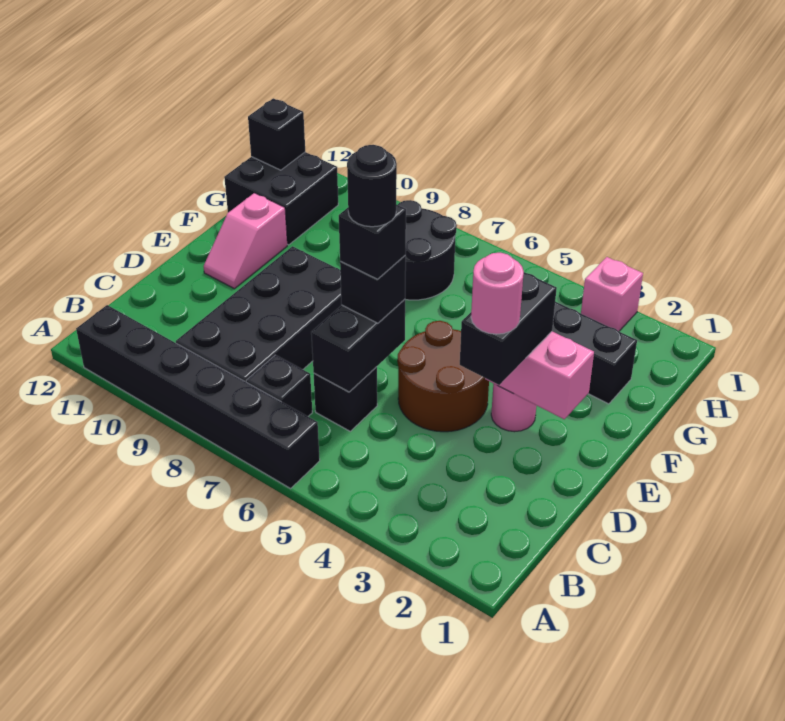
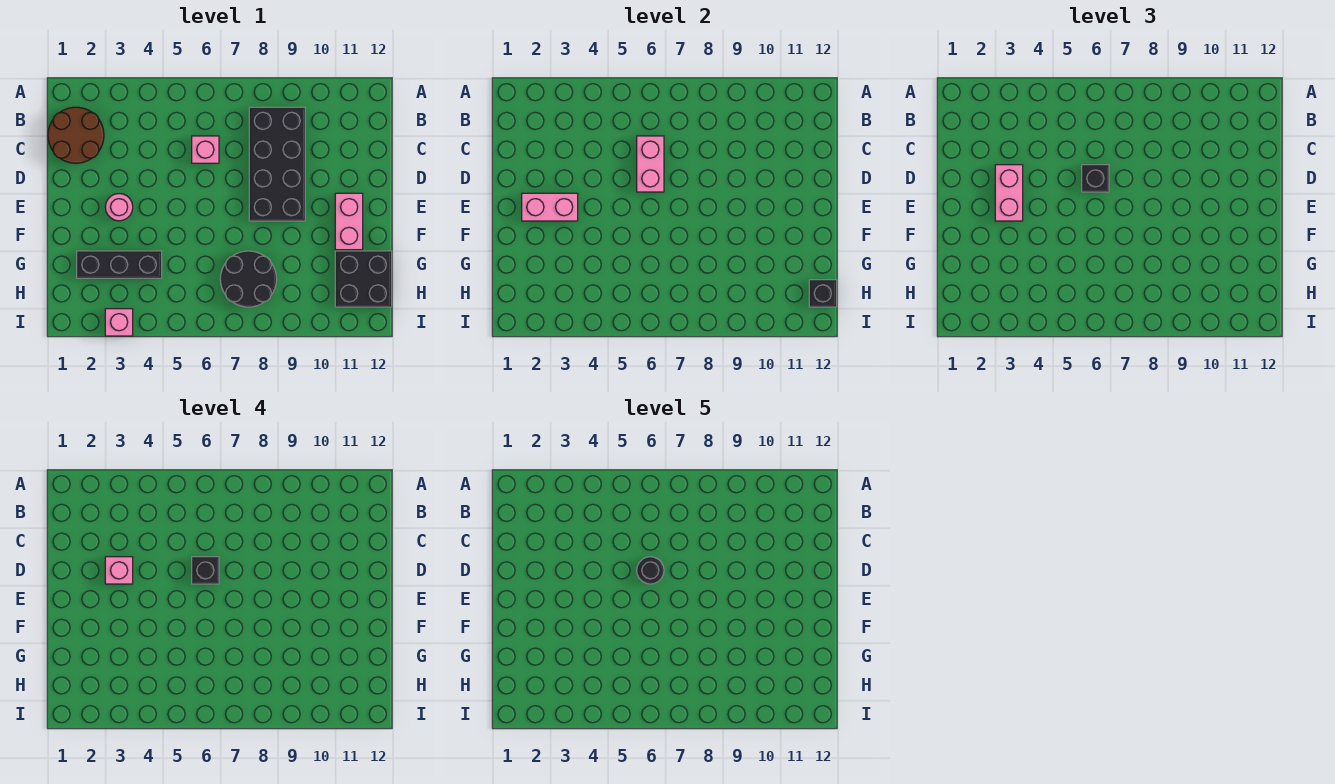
black brick A6:A11 level 1 -> none
black brick B7 level 1 -> none
black brick C6 level 1 -> pink brick C6 level 1
black brick C6:D6 level 2 -> pink brick C6:D6 level 2
black brick D3:E3 level 3 -> pink brick D3:E3 level 3
pink round brick D3 level 4 -> pink brick D3 level 4
brown round brick D4:E5 level 1 -> brown round brick B1:C2 level 1
pink slope E11:F11 level 1 top F -> pink brick E11:F11 level 1

